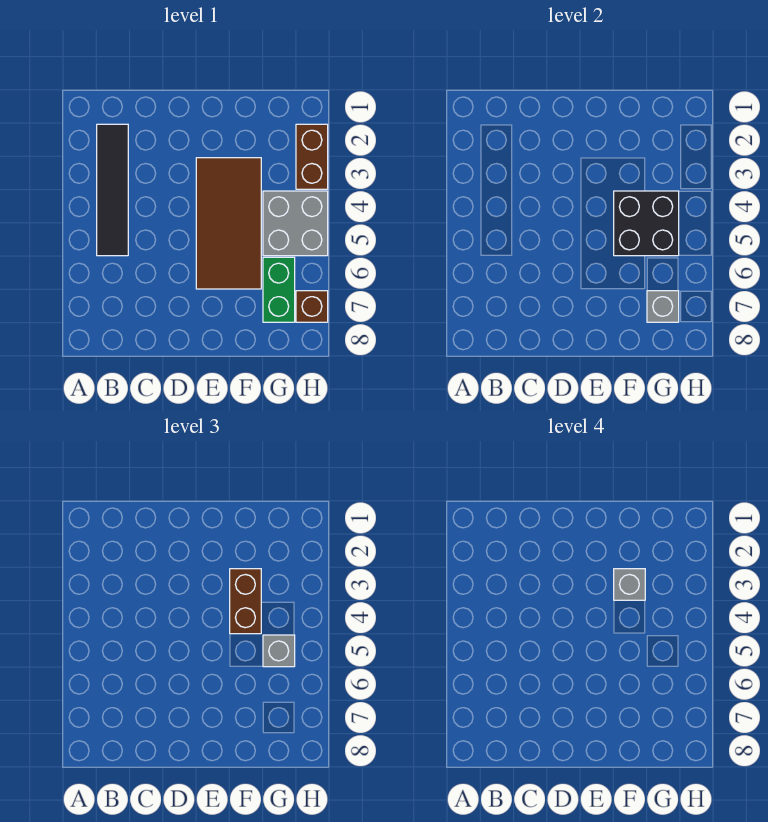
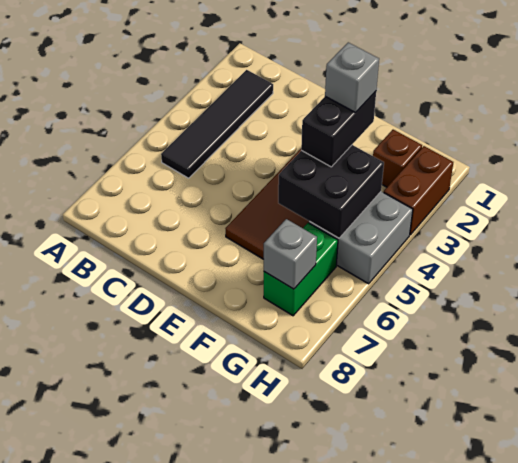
brown brick F3:F4 level 3 -> black brick F3:F4 level 3
grey brick G5 level 3 -> none
brown brick H7 level 1 -> brown brick G2 level 1

